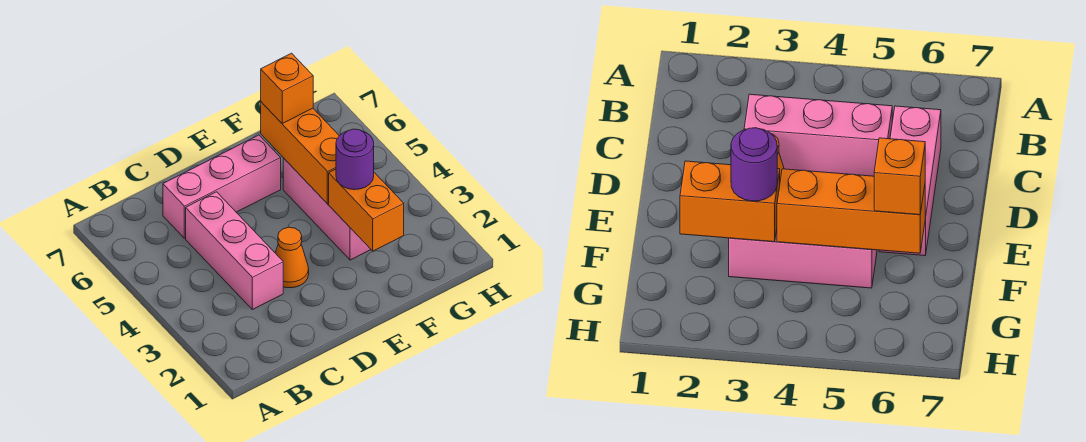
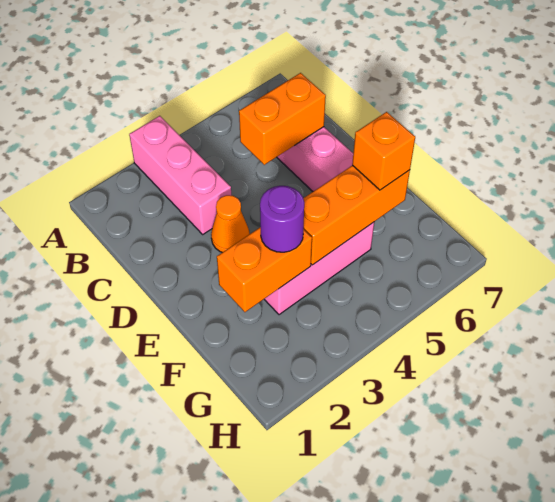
pink brick C3:C5 level 1 -> pink brick A3:C3 level 1
none -> orange brick C5:C6 level 2

